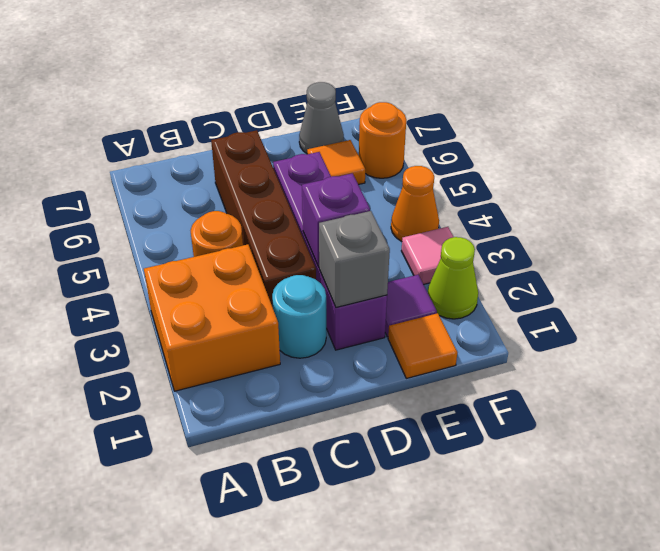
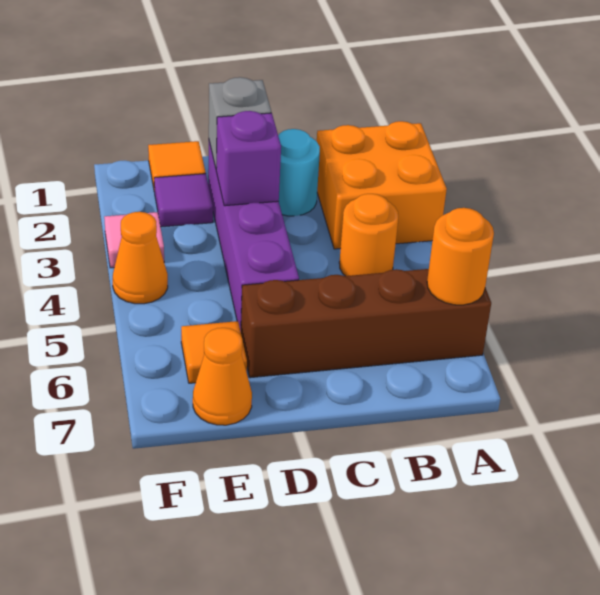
brown brick C3:C6 level 1 -> brown brick A6:D6 level 1
grey cone E7 level 1 -> orange cone E7 level 1
lime cone F2 level 1 -> none
orange round brick F6 level 1 -> orange round brick A6 level 2

